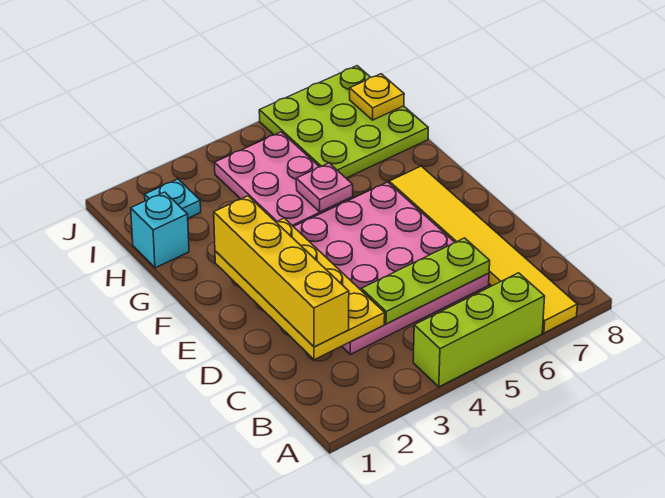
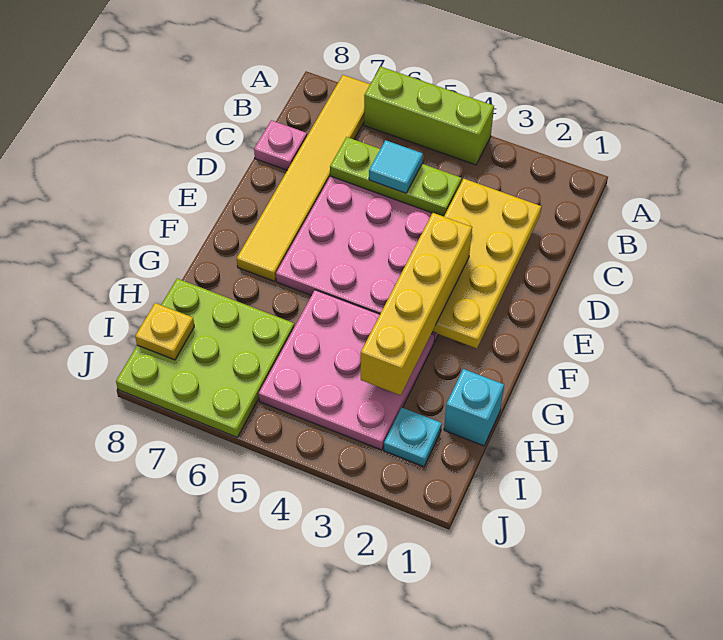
yellow brick C2:F2 level 3 -> yellow brick E3:H3 level 3
none -> cyan tile C5 level 3
pink plate G4:I5 level 1 -> pink plate G3:I5 level 1
pink plate G5 level 2 -> pink plate C8 level 1

